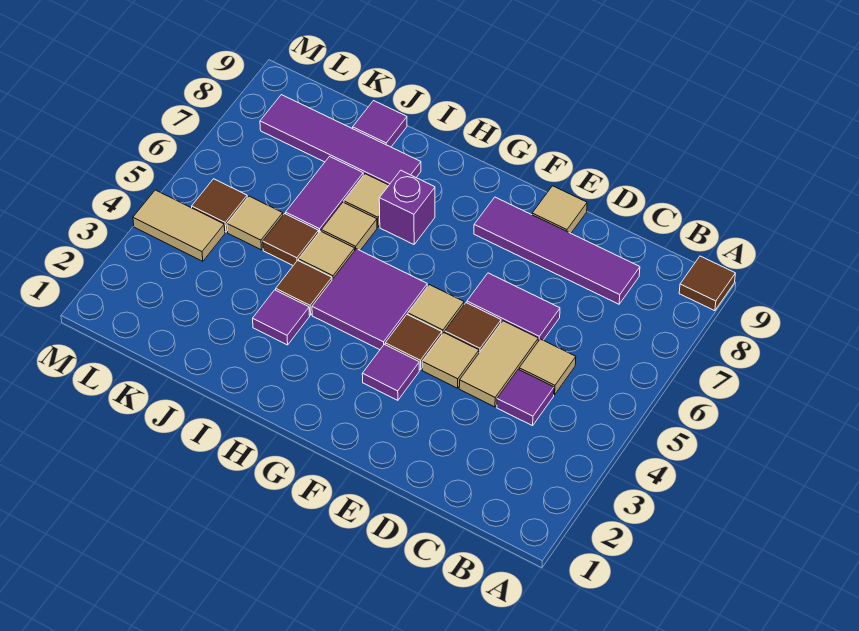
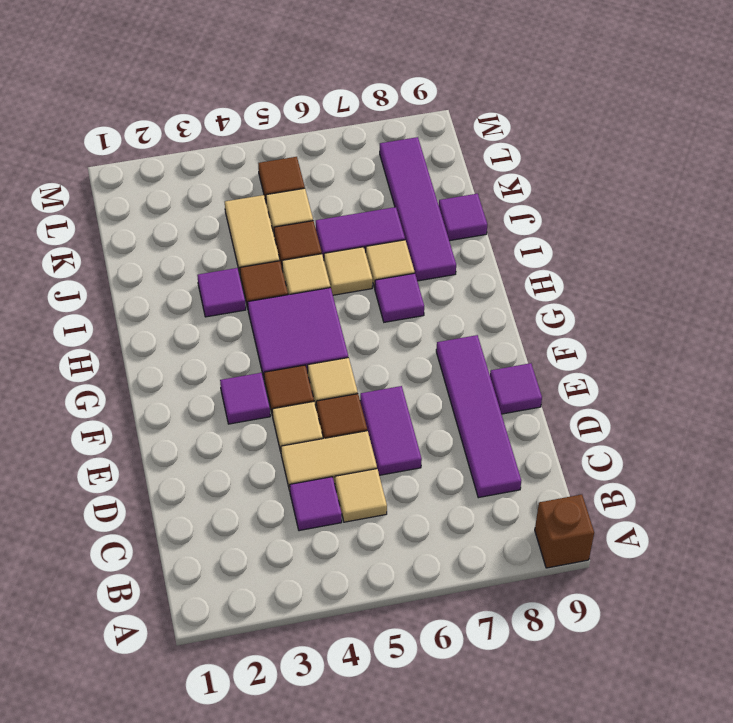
brown tile A9 level 1 -> brown brick A9 level 1
tan tile E9 level 1 -> purple tile E9 level 1
purple brick H7 level 1 -> purple tile H7 level 1
tan tile L4:M4 level 1 -> tan tile J4:K4 level 1

